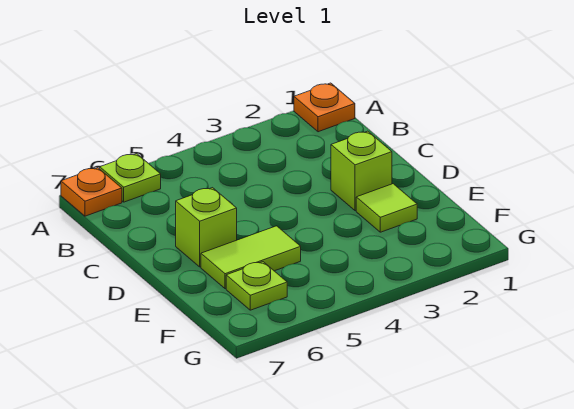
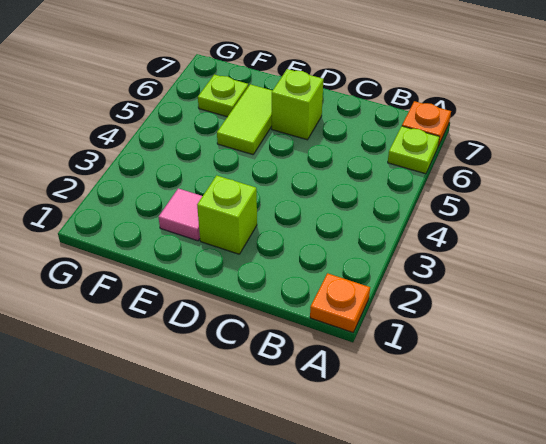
lime tile E2 level 1 -> pink tile E2 level 1

